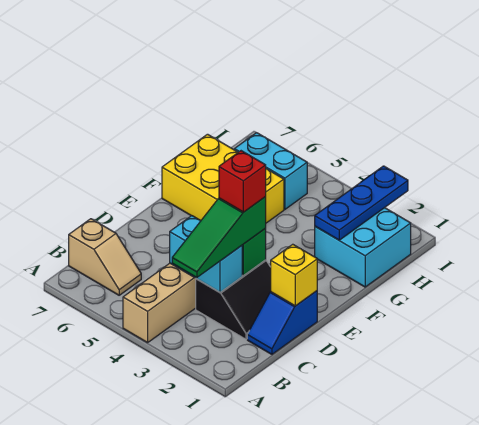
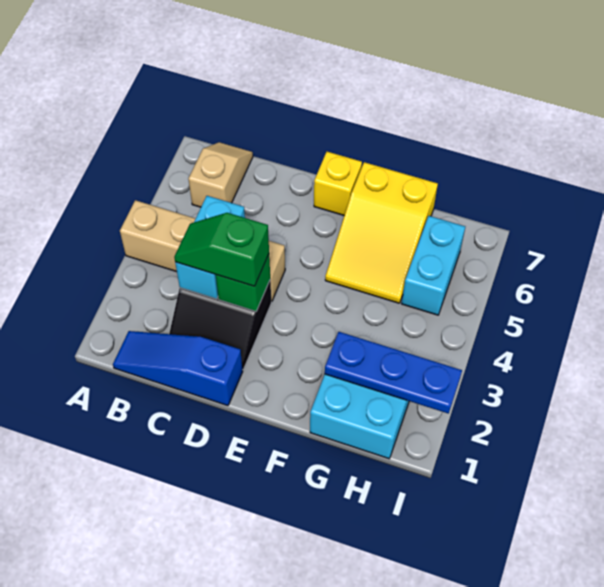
green slope B3:D3 level 3 top D -> green slope C3:D3 level 3 top D
tan slope B6:B7 level 1 top 7 -> tan slope B6:B7 level 1 top 6
blue slope C1:D1 level 1 top D -> blue slope B1:D1 level 1 top D
yellow brick D1 level 2 -> yellow brick E7 level 1
red brick D3 level 4 -> none
yellow brick F5:G7 level 1 -> yellow slope F5:G7 level 1 top 7

